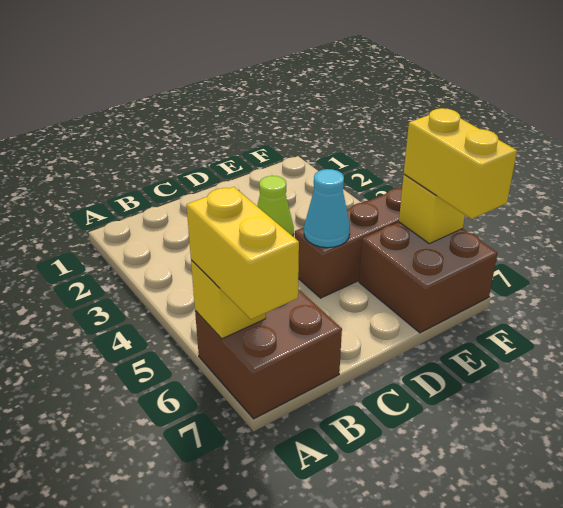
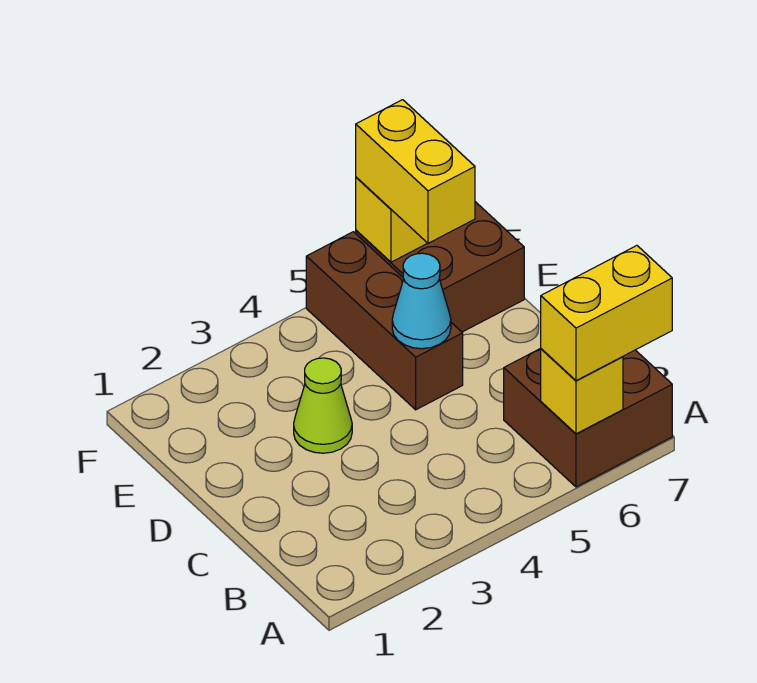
yellow brick F6:F7 level 3 -> yellow brick E6:F6 level 3

